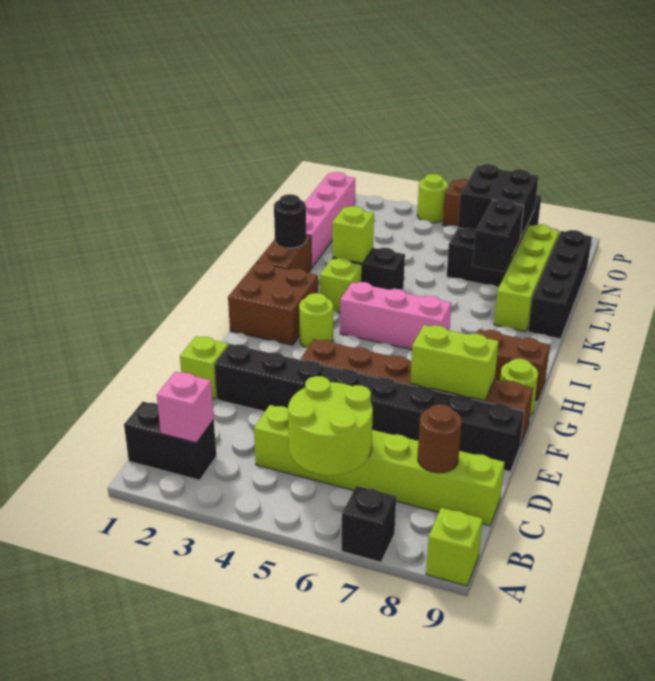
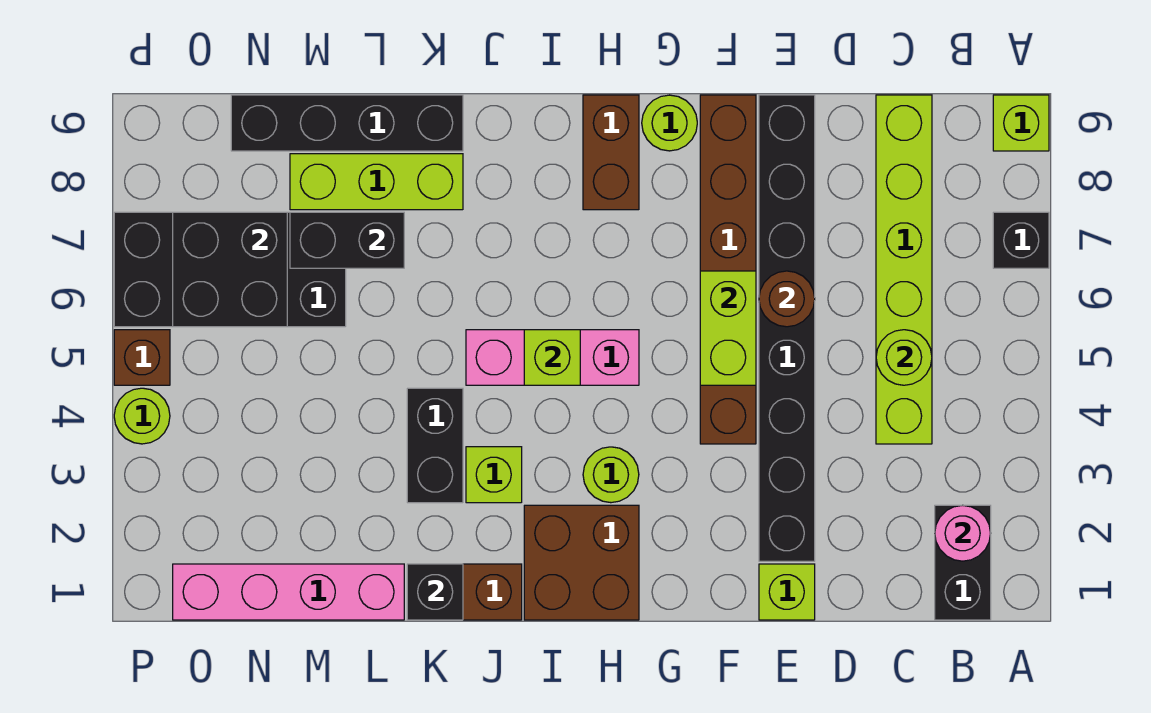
pink brick B2 level 2 -> pink round brick B2 level 2
lime round brick B5:C6 level 2 -> lime round brick C5 level 2
brown round brick C8 level 2 -> brown round brick E6 level 2
lime brick F7:F8 level 2 -> lime brick F5:F6 level 2
pink brick I4:I6 level 1 -> pink brick H5:J5 level 1
black round brick K1 level 2 -> black brick K1 level 2
lime brick K3 level 2 -> lime brick I5 level 2
lime brick K8:N8 level 1 -> lime brick K8:M8 level 1

